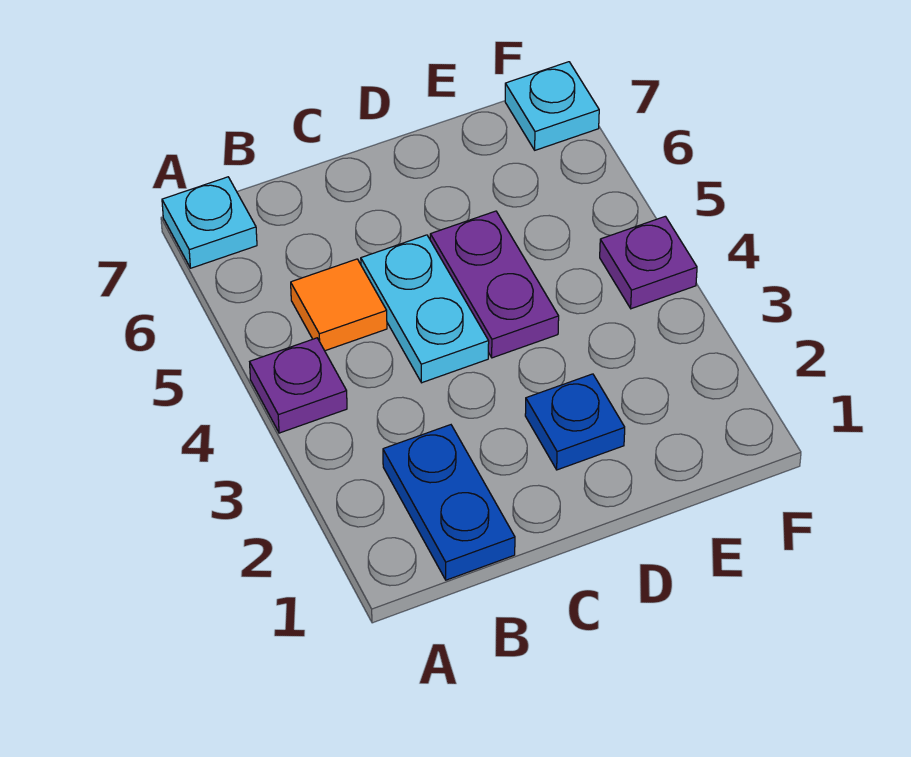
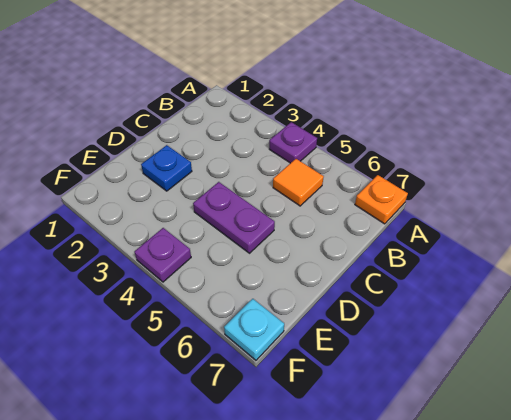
cyan plate A7 level 1 -> orange plate A7 level 1
blue plate B1:B2 level 1 -> none
cyan plate C4:C5 level 1 -> none

